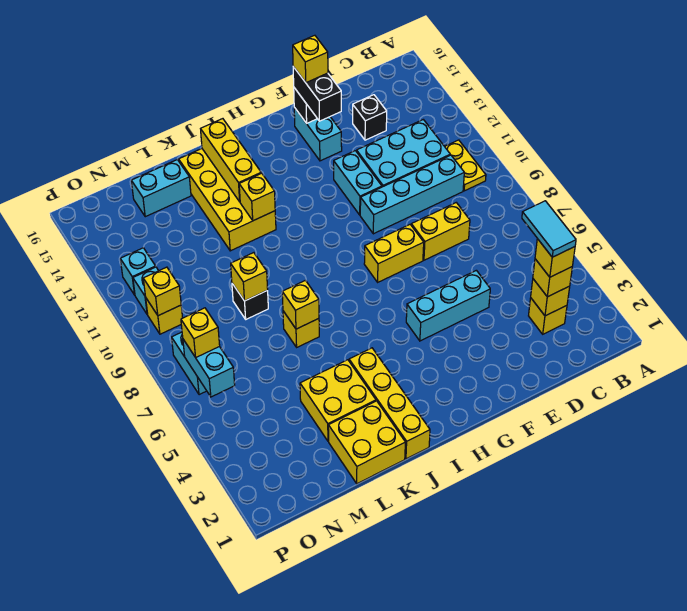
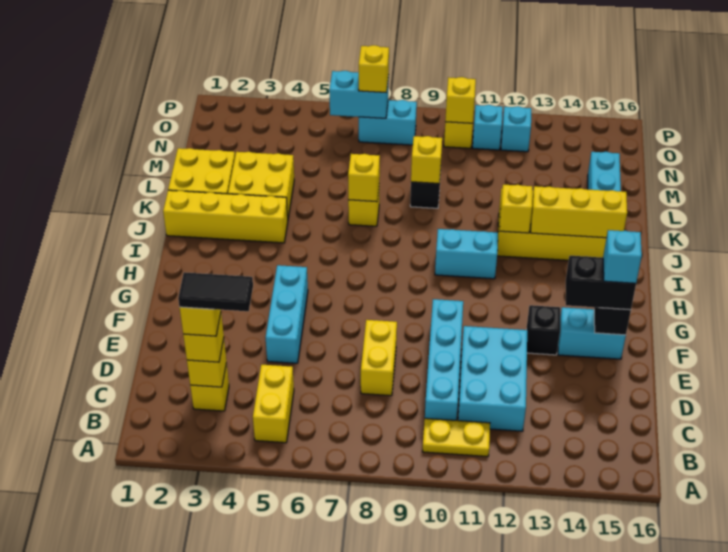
cyan tile C3:C4 level 5 -> black tile C3:C4 level 5
black brick D14 level 1 -> black brick F13 level 1
yellow brick F8:G8 level 1 -> yellow brick B5:C5 level 1
cyan brick F11:F12 level 1 -> cyan brick I10:I11 level 1
yellow brick F15 level 4 -> cyan brick F15 level 4

